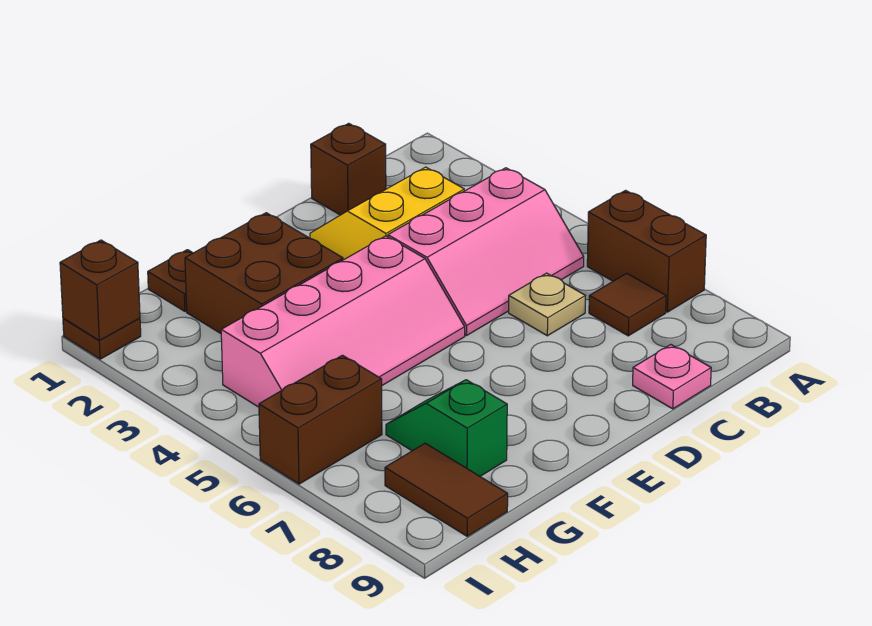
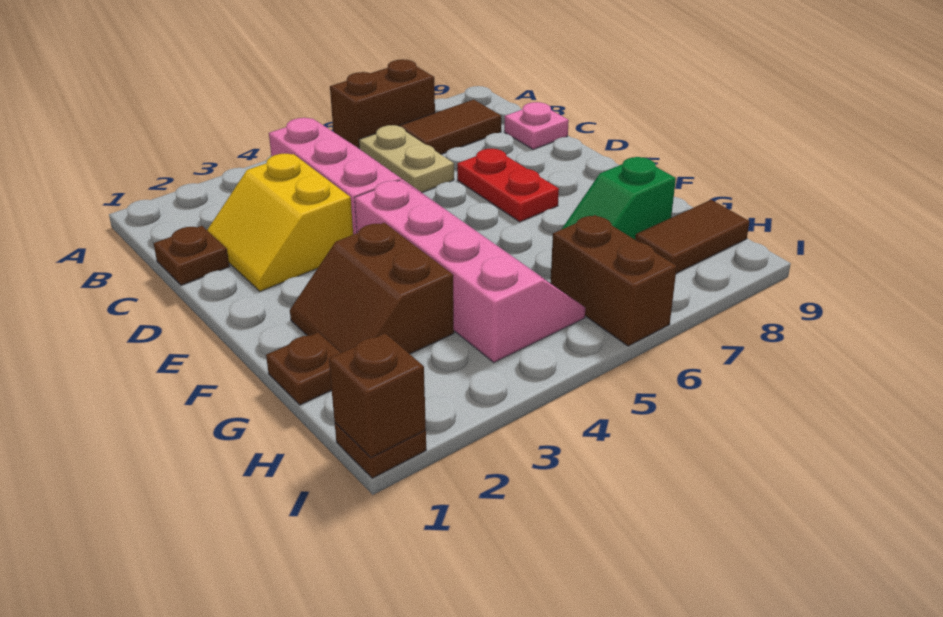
brown tile B7 level 1 -> brown tile B7:B8 level 1
brown brick C1 level 1 -> brown plate C1 level 1
tan plate C6 level 1 -> tan plate B6:C6 level 1
none -> red plate D7:E7 level 1
brown brick F2:G3 level 1 -> brown slope F2:G3 level 1 top 3

